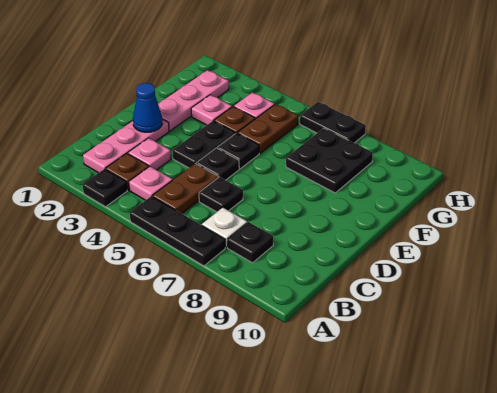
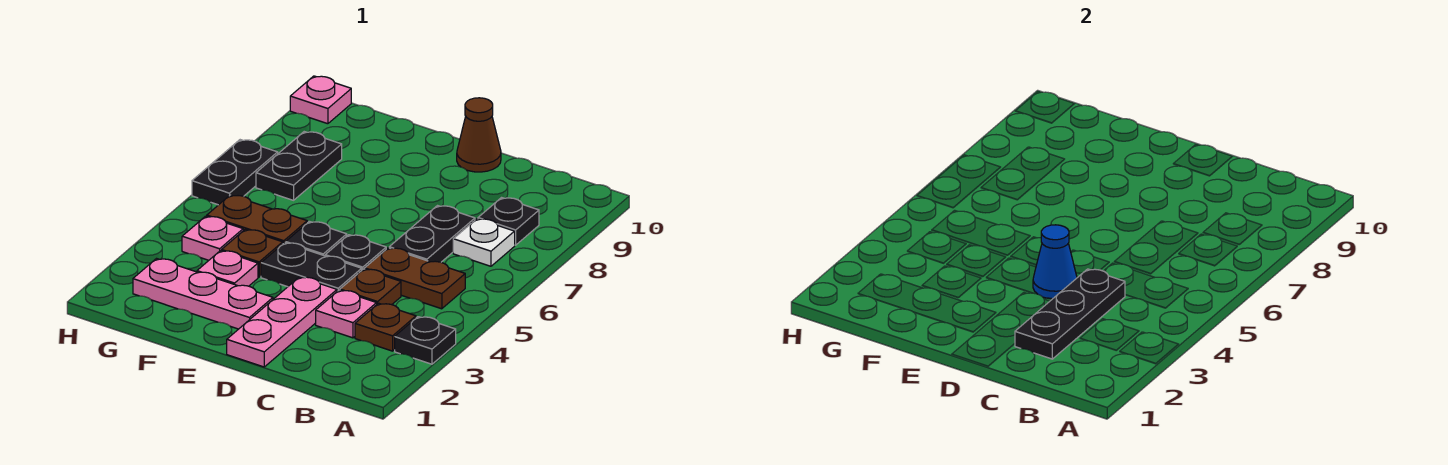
black plate A5:A7 level 1 -> black plate C2:C4 level 2
pink plate B2:D2 level 1 -> pink plate D1:D3 level 1
pink plate B4 level 1 -> pink plate H10 level 1
none -> brown plate C4 level 1
black plate C6 level 1 -> black plate C6:C7 level 1
blue cone D2 level 2 -> blue cone D4 level 2
none -> brown cone D10 level 1
black plate F7:G8 level 1 -> black plate G7:G8 level 1

